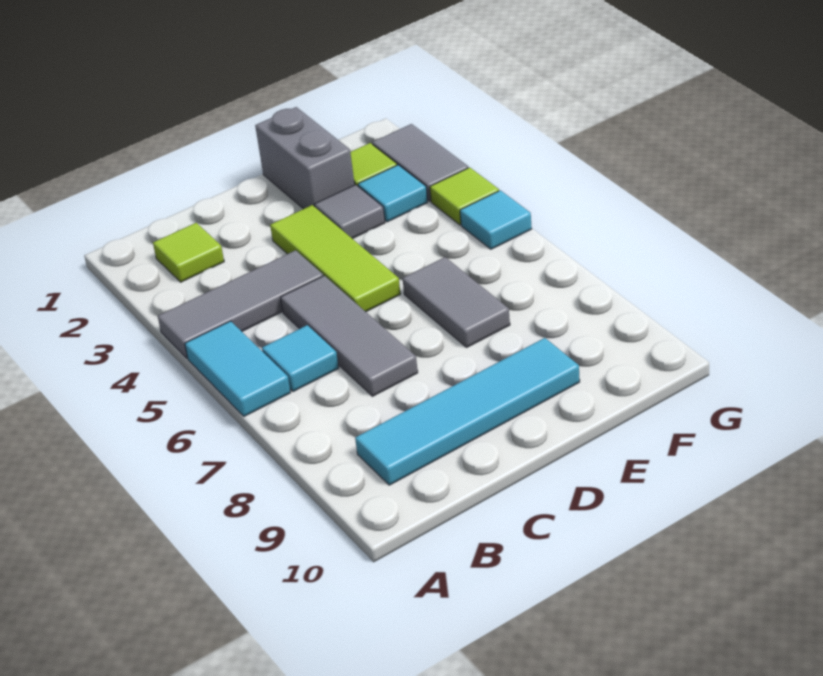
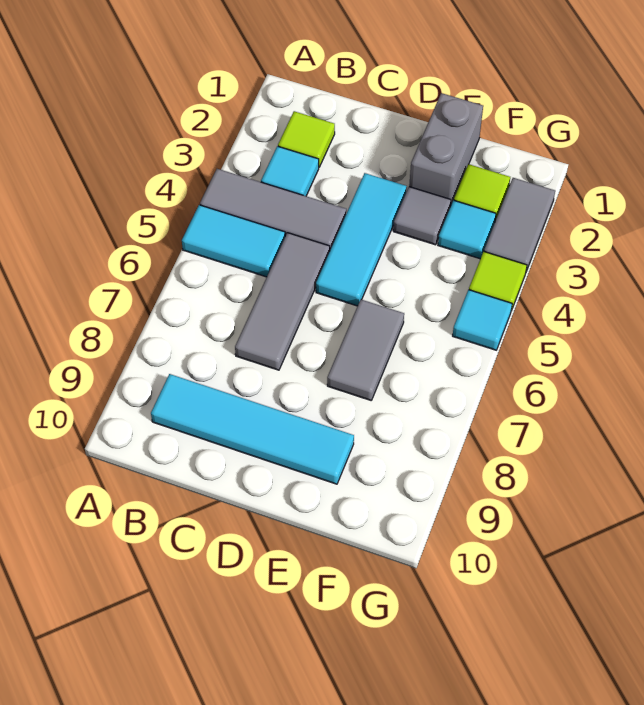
cyan tile A5:A6 level 1 -> cyan tile A5:B5 level 1
cyan tile B6 level 1 -> cyan tile B3 level 1
lime tile D3:D5 level 1 -> cyan tile D3:D5 level 1

